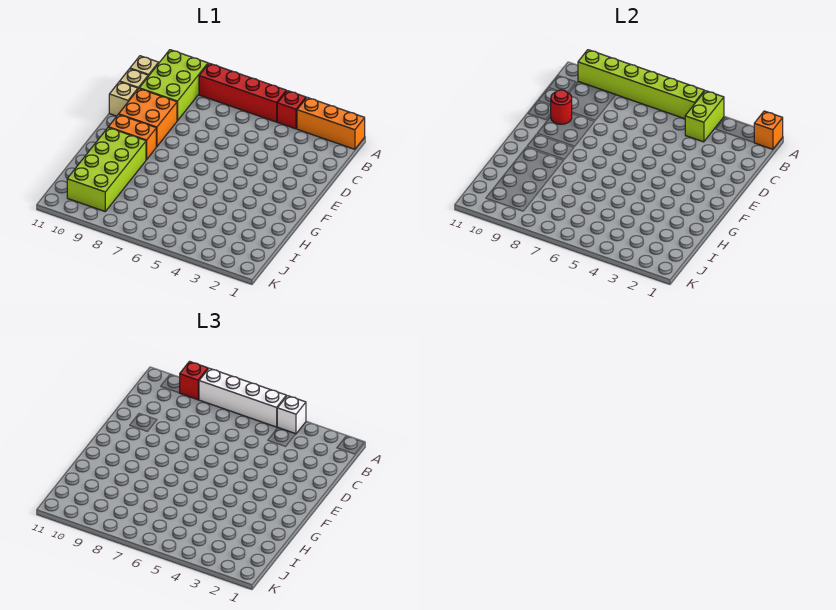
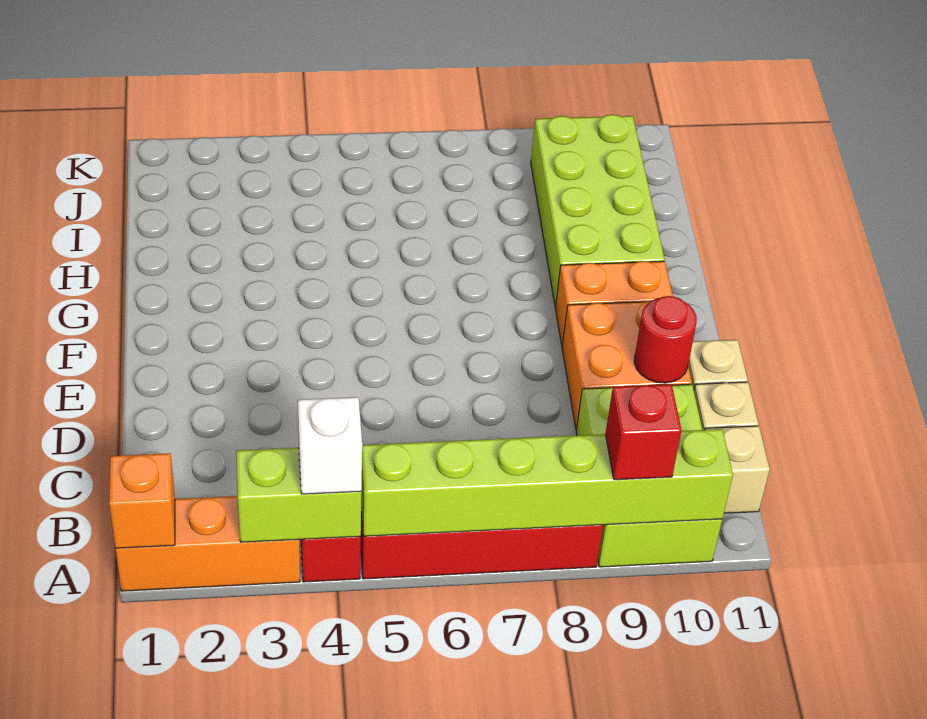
lime brick A4:B4 level 2 -> lime brick A3:A4 level 2
white brick A5:A8 level 3 -> none

